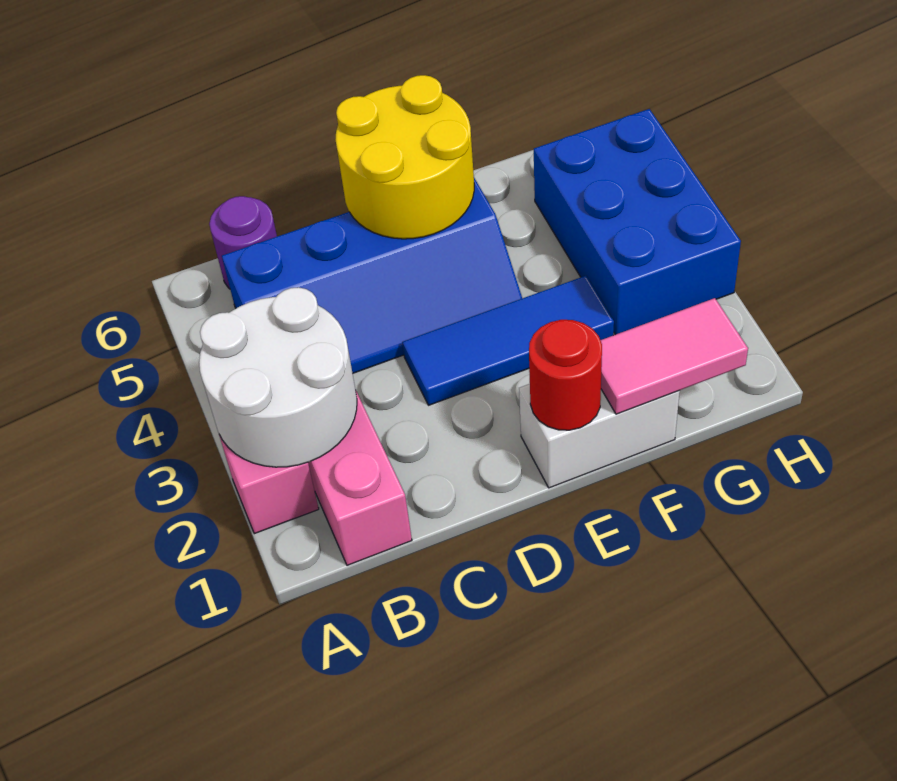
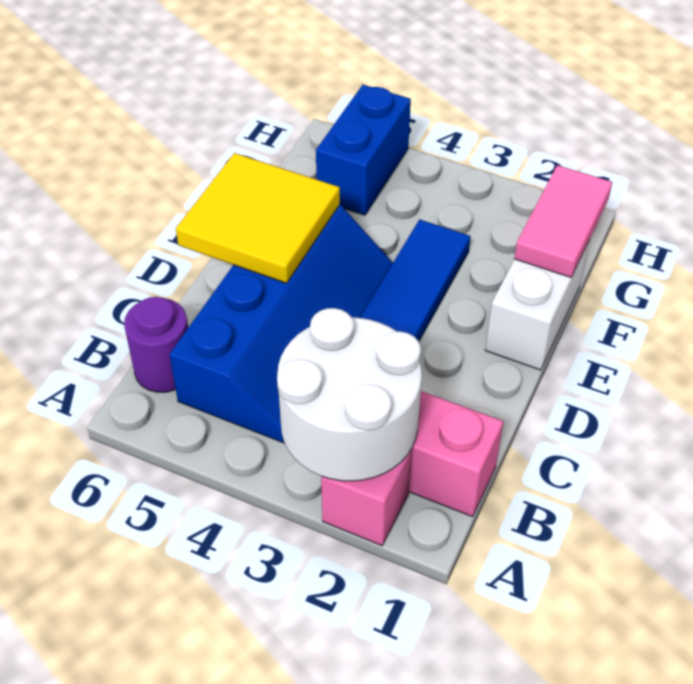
yellow round brick D5:E6 level 2 -> yellow tile D5:E6 level 2
red round brick E1 level 2 -> none
blue brick G3:H5 level 1 -> blue brick G5:H5 level 1

